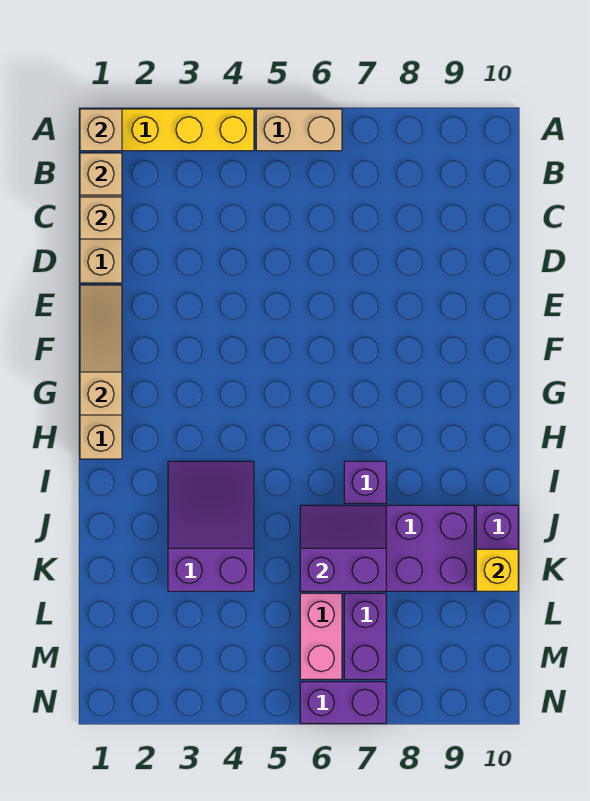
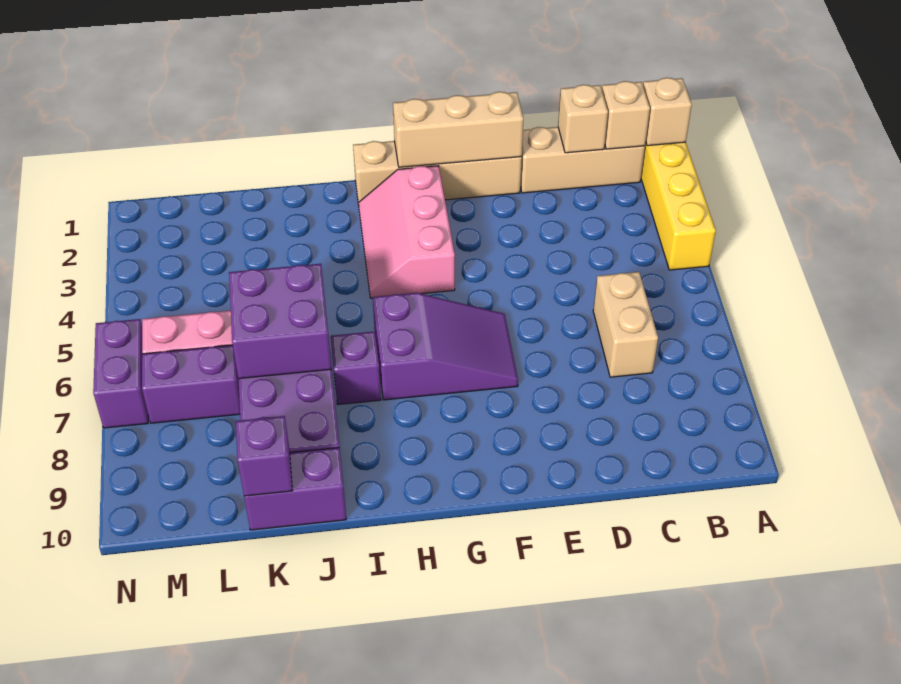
tan brick A5:A6 level 1 -> tan brick C6:C7 level 1
tan slope E1:G1 level 2 top G -> tan brick E1:G1 level 2
none -> pink slope G2:H4 level 1 top G
purple slope I3:K4 level 1 top K -> purple slope F6:H7 level 1 top H
purple slope J6:K7 level 2 top K -> purple brick J6:K7 level 2
yellow brick K10 level 2 -> purple brick K10 level 2

